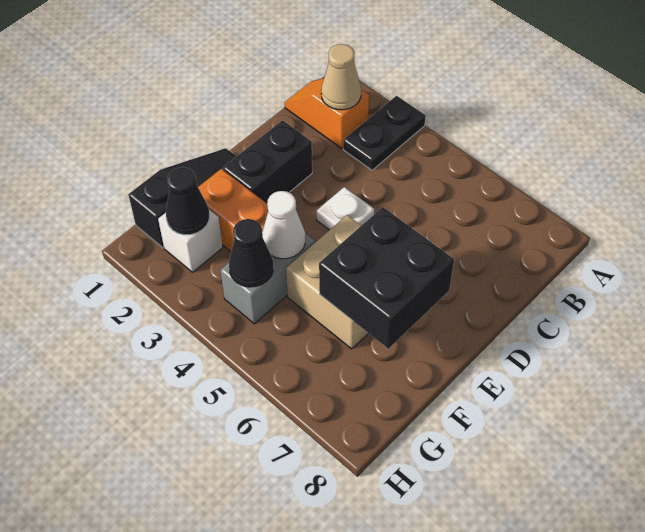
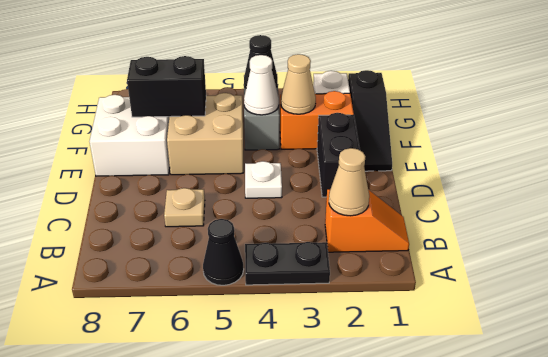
black plate A3:B3 level 1 -> black plate A3:A4 level 1
none -> tan plate C6 level 1
black brick E6:F7 level 2 -> black brick F6:F7 level 2
none -> white brick E7:F8 level 1
none -> tan cone F3 level 2
black cone G2 level 2 -> black cone A5 level 1

